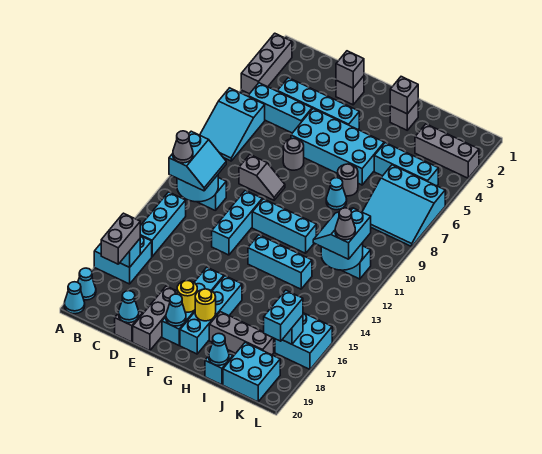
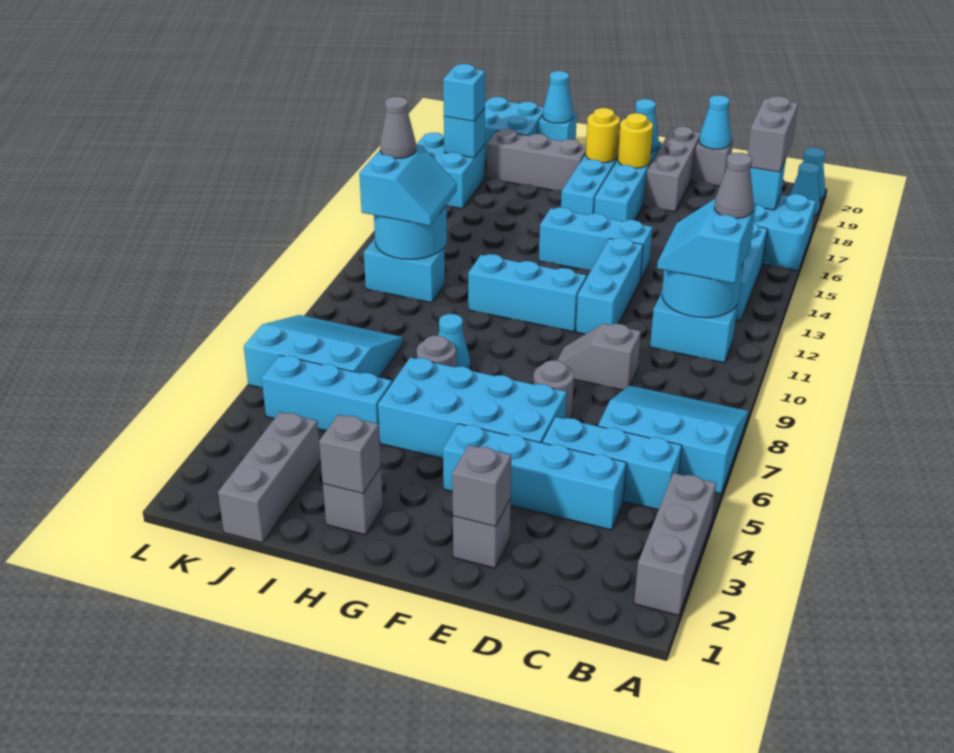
cyan slope A6:B8 level 1 top 6 -> cyan slope A6:C8 level 1 top 6
cyan brick G13:I13 level 1 -> cyan brick E14:G14 level 1
grey brick J3:L3 level 1 -> grey brick J1:J3 level 1
cyan brick K17:K18 level 3 -> cyan brick K17 level 3

